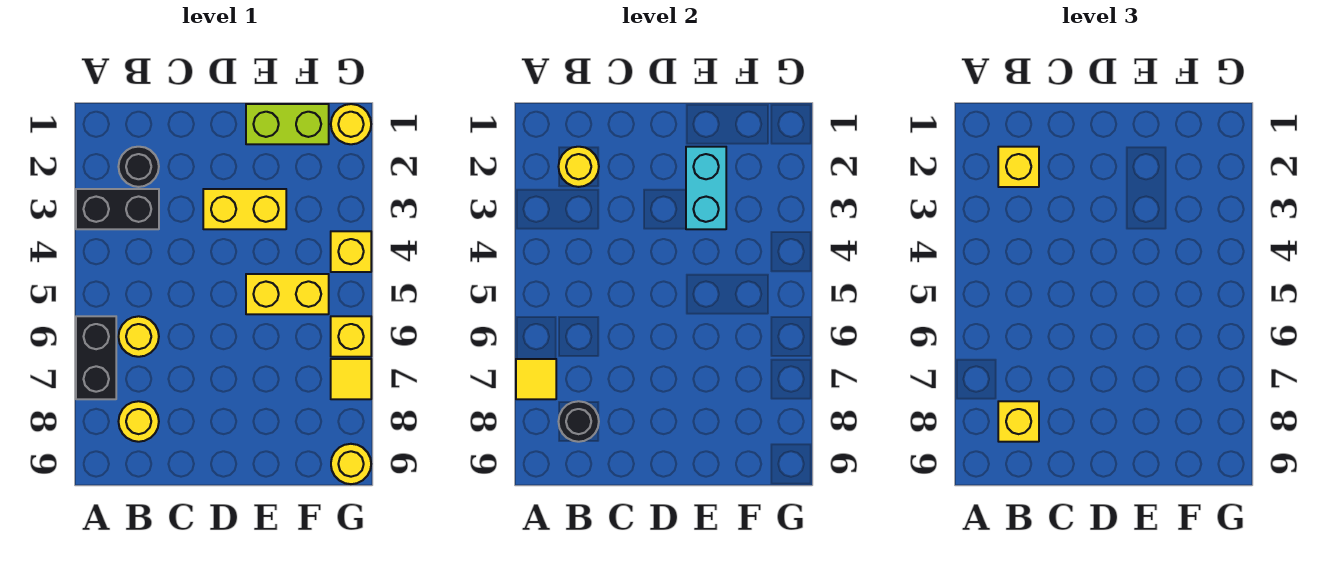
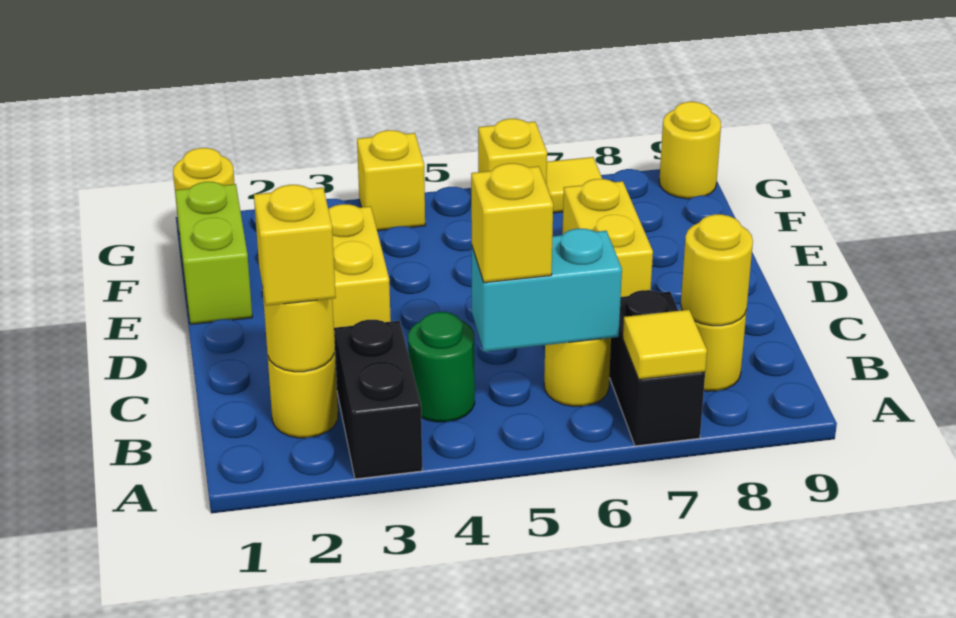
black brick A6:A7 level 1 -> black brick A7:B7 level 1
black round brick B2 level 1 -> yellow round brick B2 level 1
none -> green round brick B4 level 1
black round brick B8 level 2 -> yellow round brick B8 level 2
yellow brick B8 level 3 -> yellow brick B5 level 3
cyan brick E2:E3 level 2 -> cyan brick B5:B6 level 2
yellow brick E5:F5 level 1 -> yellow brick D7:E7 level 1

